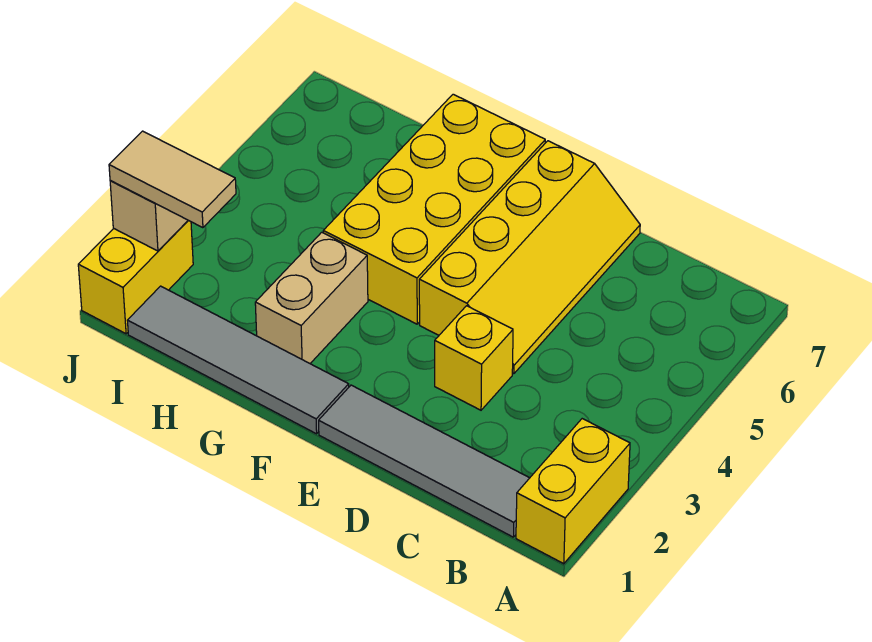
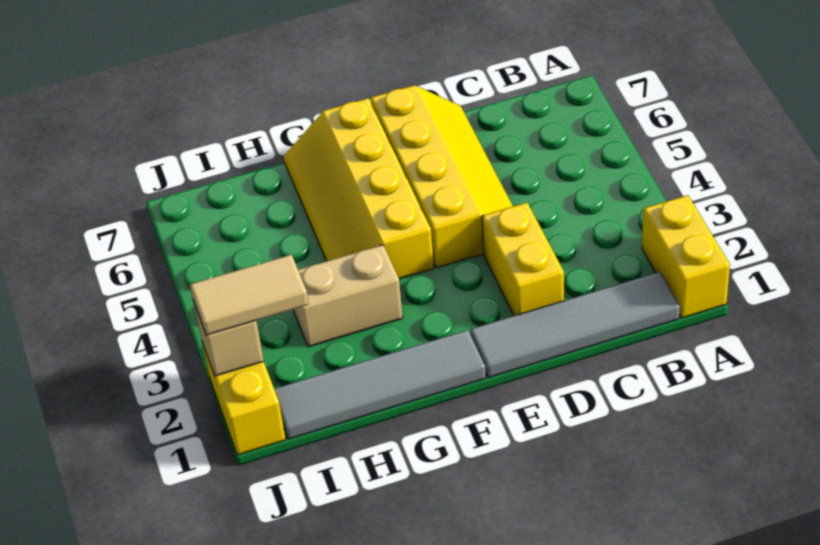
yellow brick D3 level 1 -> yellow brick D2:D3 level 1
yellow brick F4:G7 level 1 -> yellow slope F4:G7 level 1 top F
tan brick G2:G3 level 1 -> tan brick G3:H3 level 1

